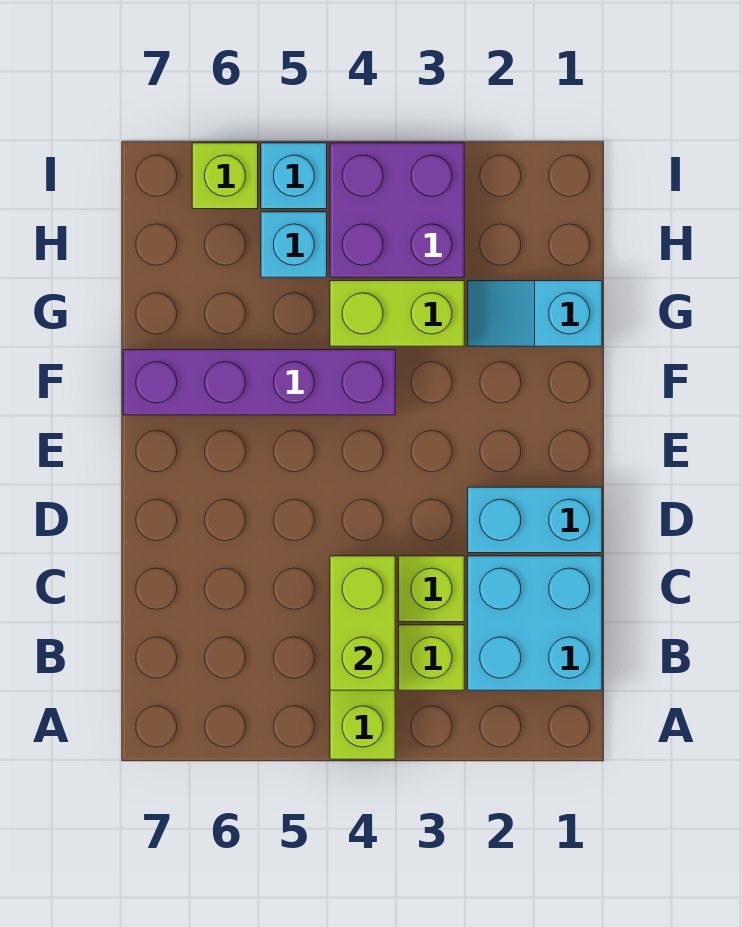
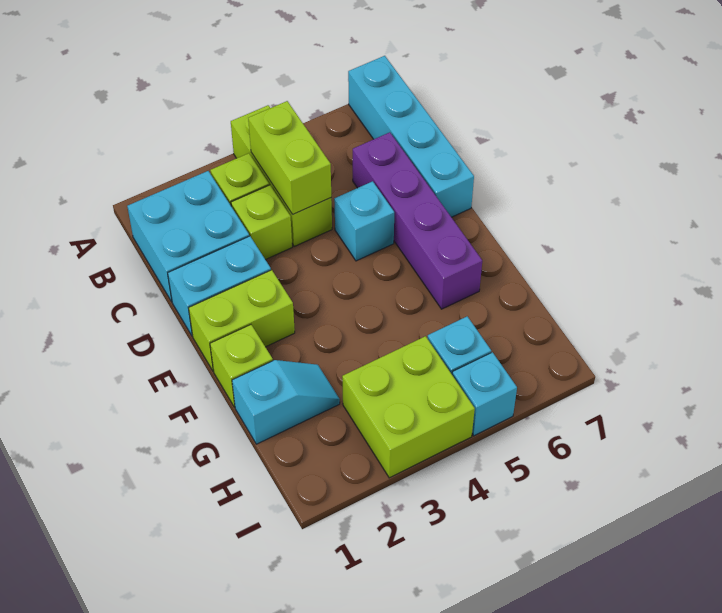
none -> cyan brick A7:D7 level 1
none -> cyan brick D5 level 1
purple brick F4:F7 level 1 -> purple brick C6:F6 level 1
lime brick G3:G4 level 1 -> lime brick E1:E2 level 1
purple brick H3:I4 level 1 -> lime brick H3:I4 level 1
lime brick I6 level 1 -> lime brick F1 level 1

